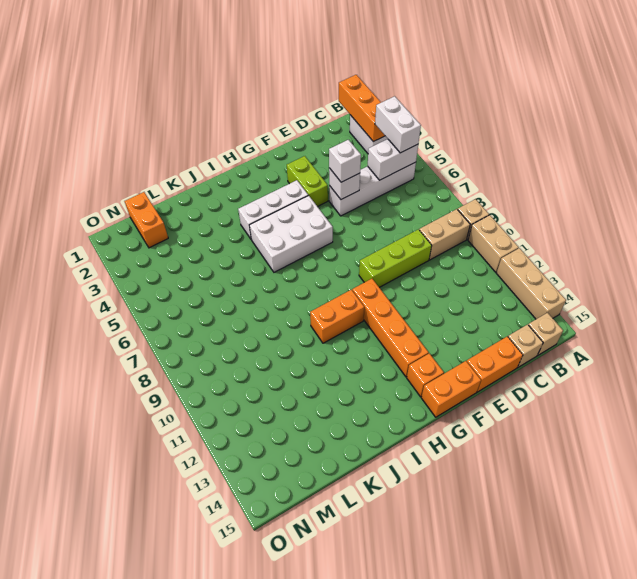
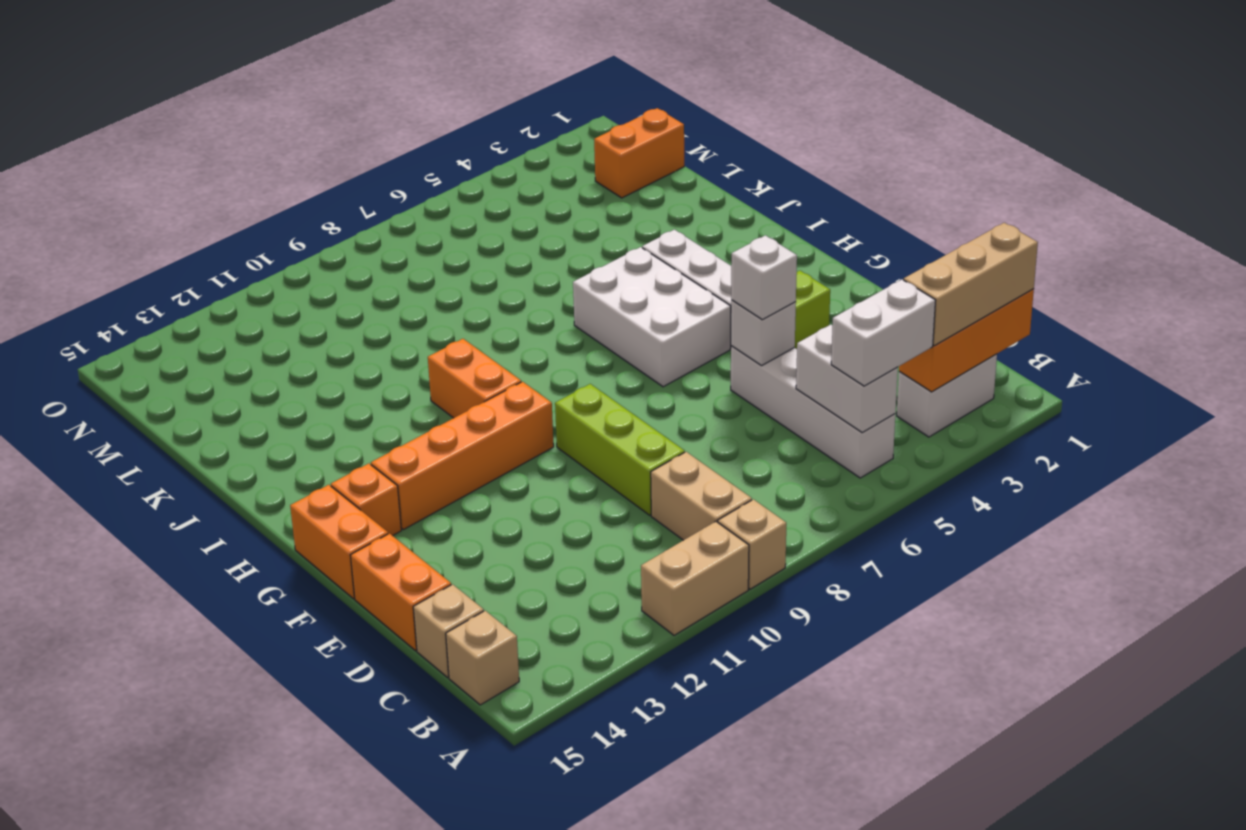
tan brick A12:A14 level 1 -> tan brick B1:B3 level 3

